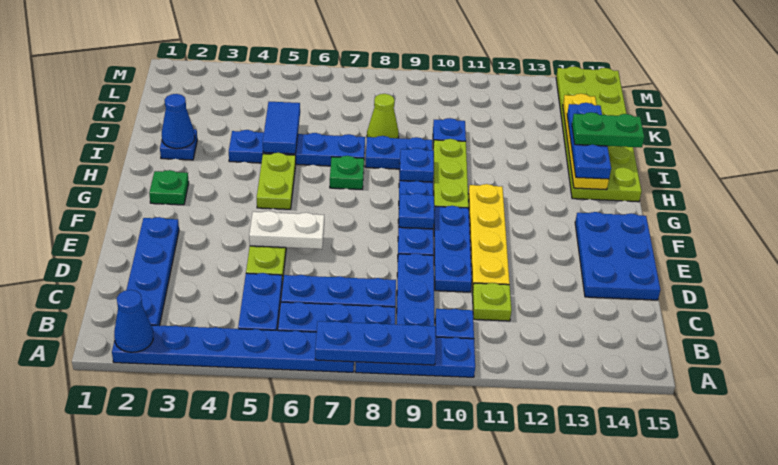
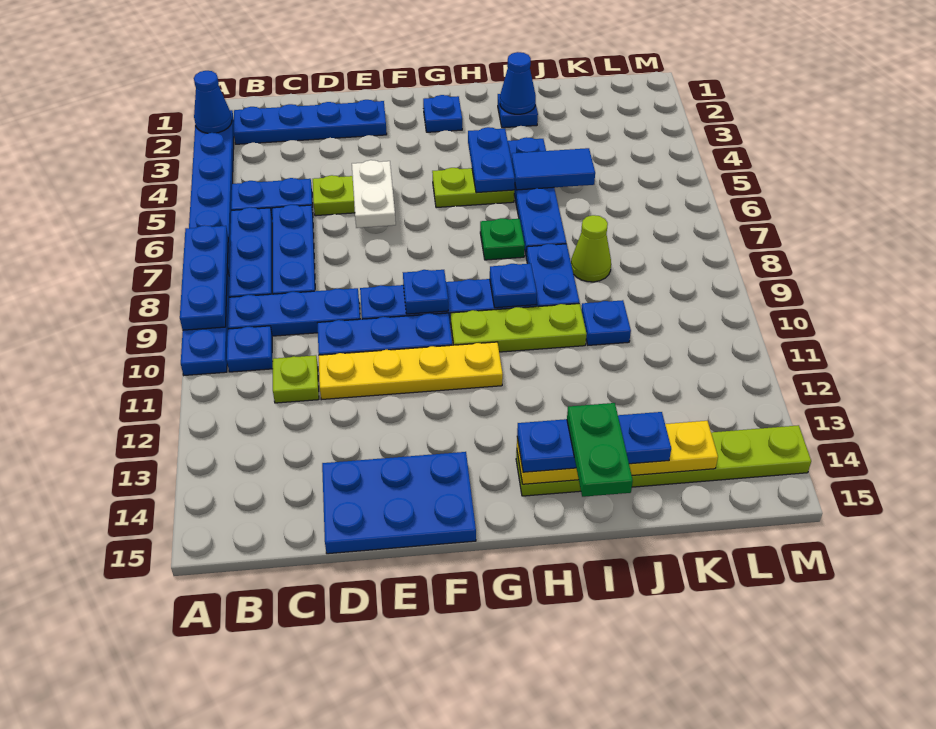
green plate G2 level 1 -> blue plate G2 level 1
none -> blue plate H4:H5 level 2
lime plate H14:M15 level 1 -> lime plate H14:M14 level 1

